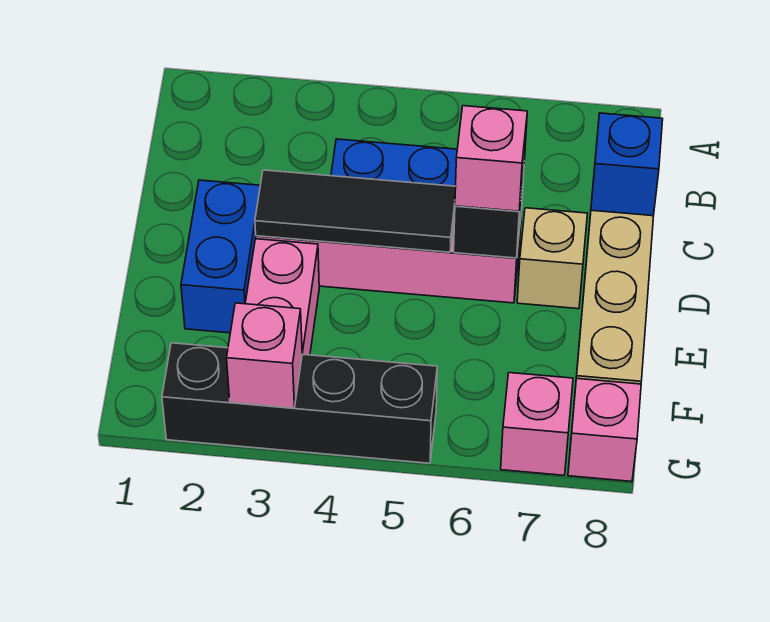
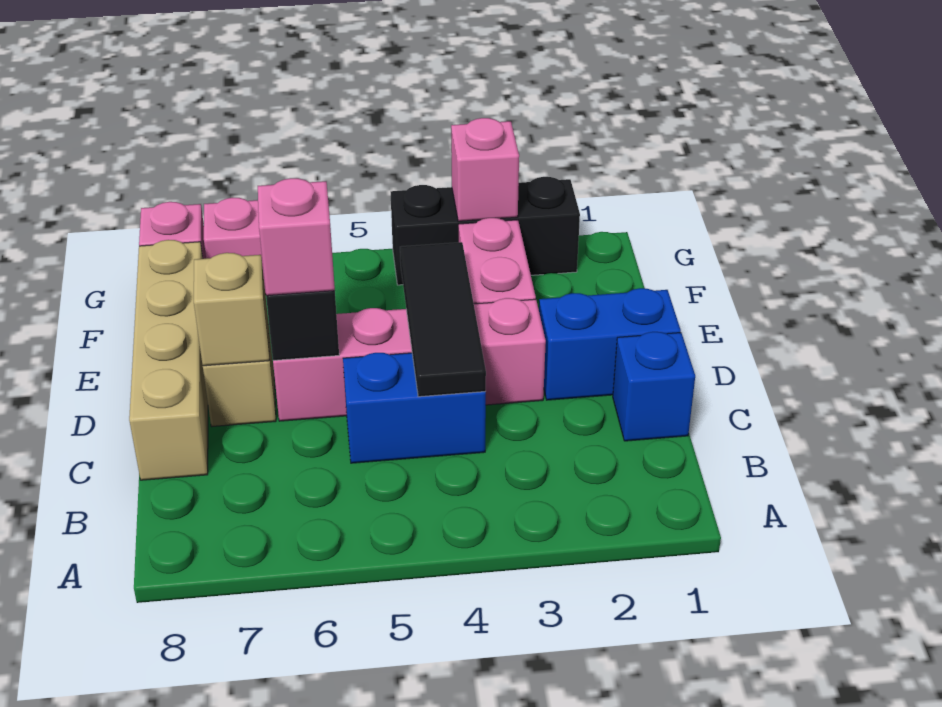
blue brick C8 level 2 -> blue brick C1 level 1
blue brick D2:E2 level 1 -> blue brick D1:D2 level 1
black tile D3:D5 level 2 -> black tile C4:E4 level 2
none -> tan brick D7 level 2
black brick G2:G5 level 1 -> black brick G2:G4 level 1

